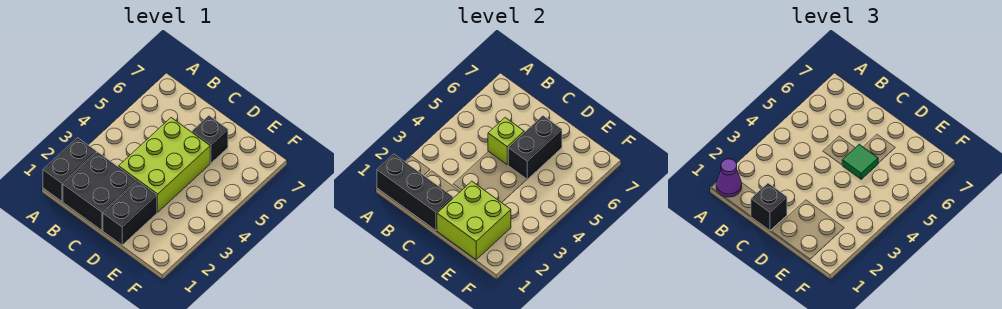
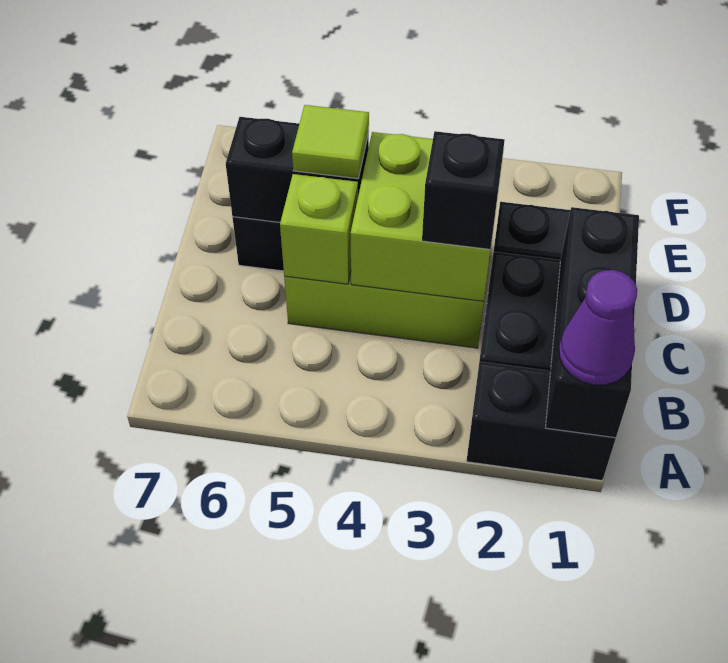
black brick C1 level 3 -> black brick C3 level 3
lime brick D1:E2 level 2 -> lime brick C3:D4 level 2
green tile D5 level 3 -> lime tile D5 level 3

